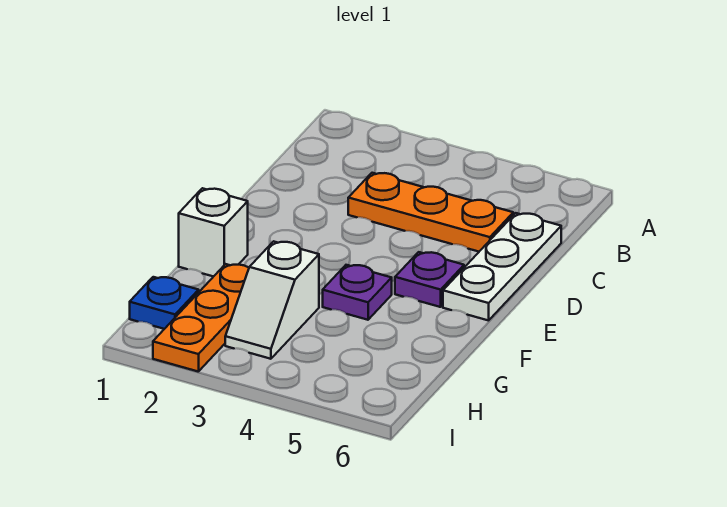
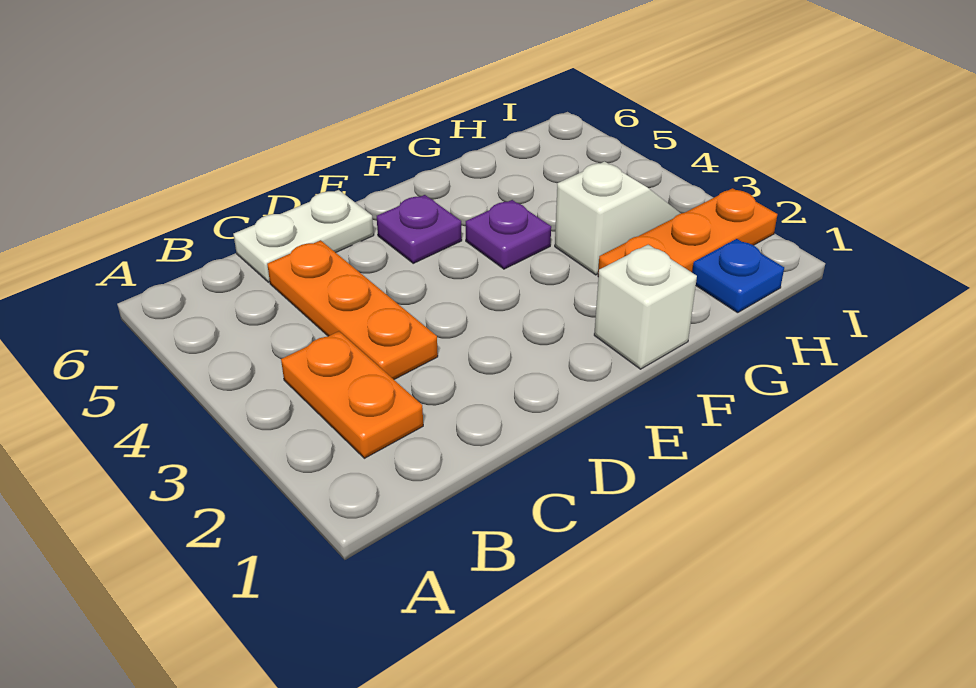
none -> orange plate B2:B3 level 1
white plate C6:E6 level 1 -> white plate C6:D6 level 1

